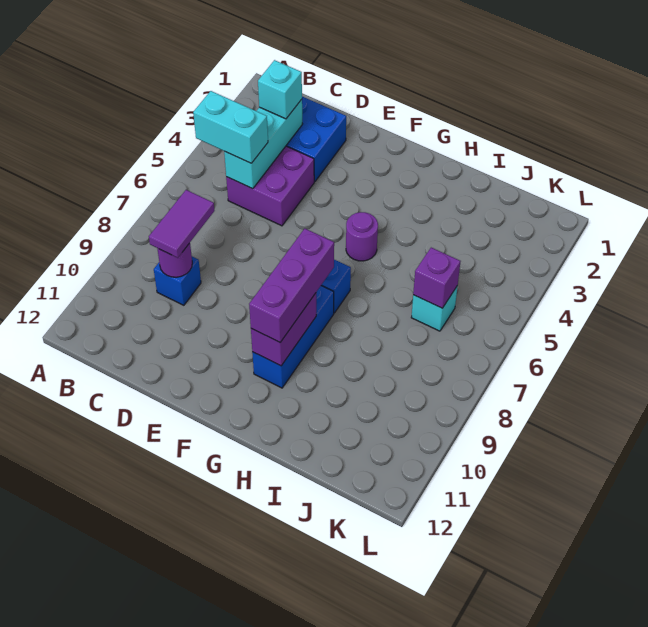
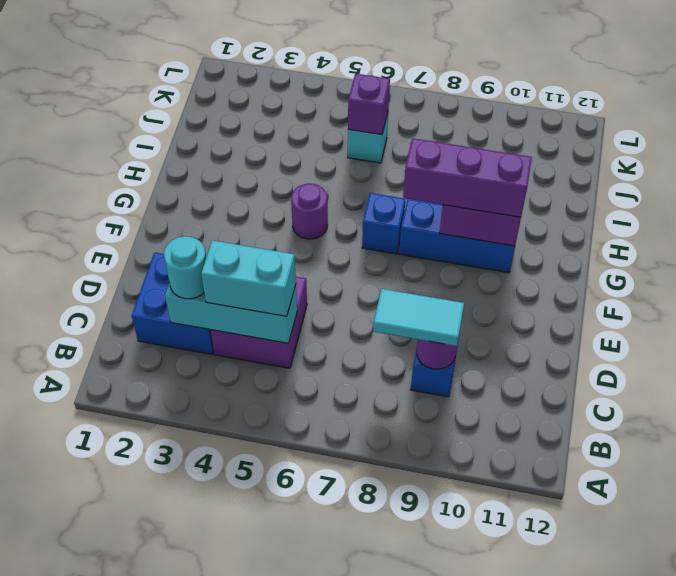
cyan brick B5:C5 level 3 -> cyan brick C4:C5 level 3
cyan brick C3 level 3 -> cyan round brick C3 level 3
purple tile C8:C9 level 3 -> cyan tile C8:C9 level 3

